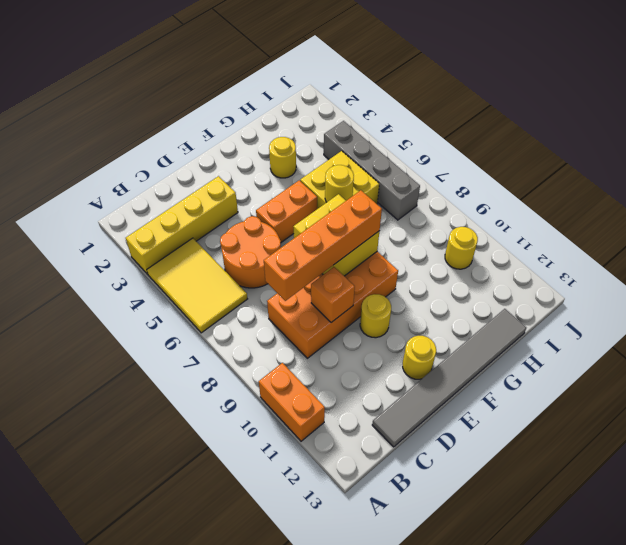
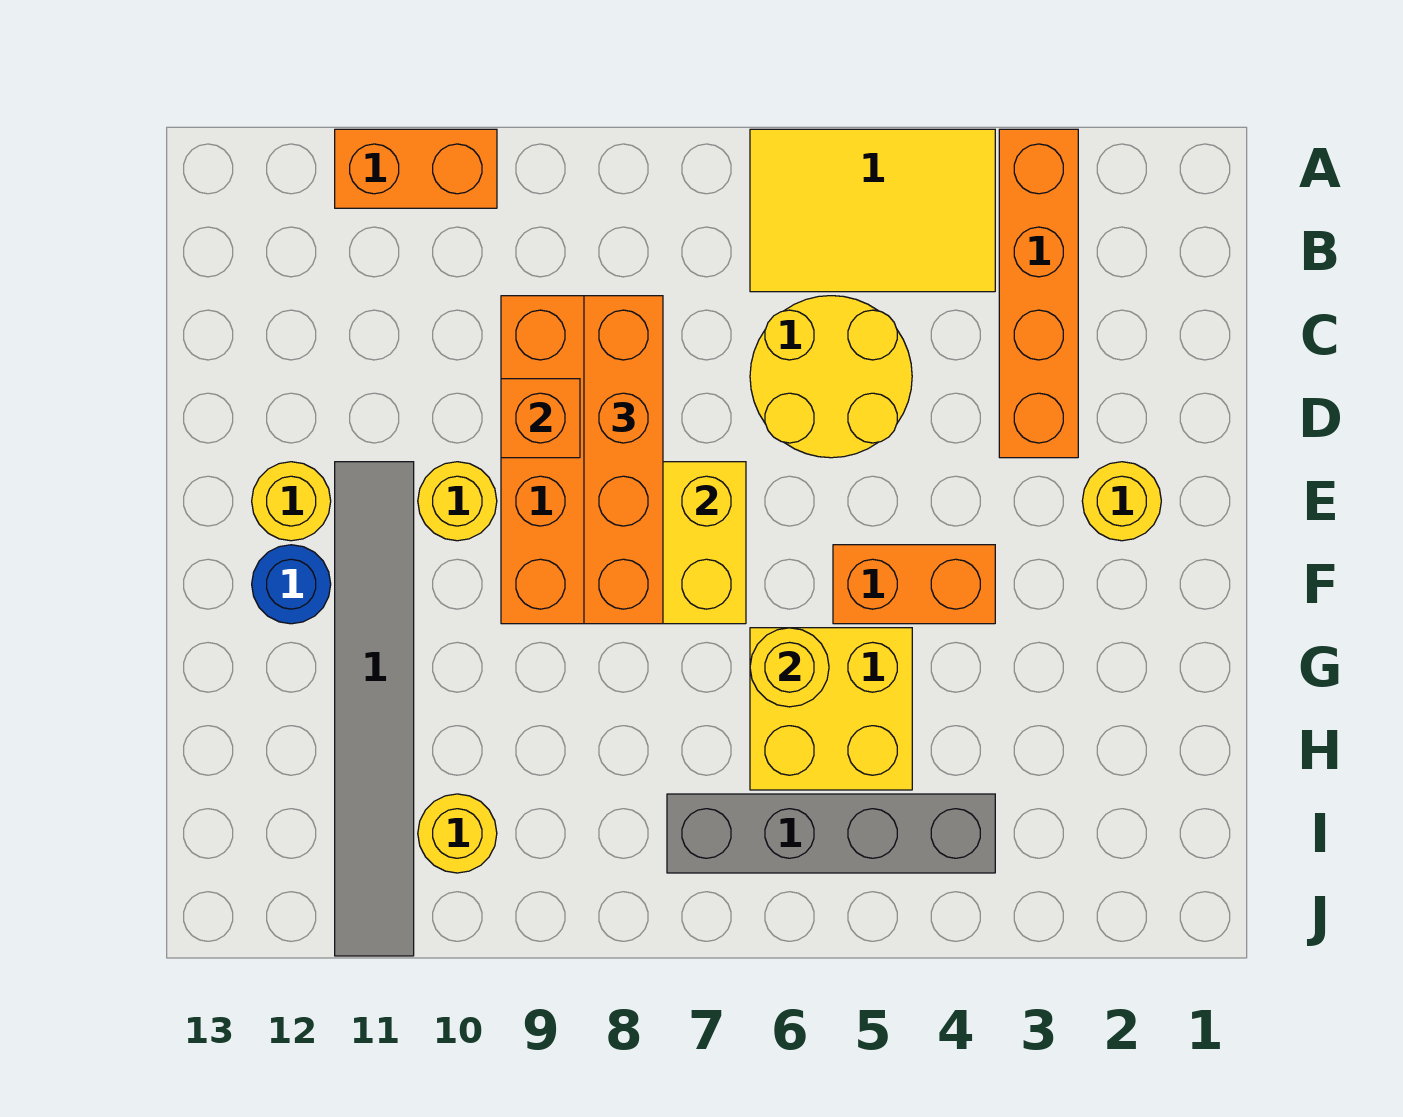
yellow brick A3:D3 level 1 -> orange brick A3:D3 level 1
orange round brick C5:D6 level 1 -> yellow round brick C5:D6 level 1
grey tile C13:H13 level 1 -> grey tile E11:J11 level 1
orange brick E5:F5 level 1 -> orange brick F4:F5 level 1
none -> blue round brick F12 level 1
yellow round brick G3 level 1 -> yellow round brick E2 level 1

